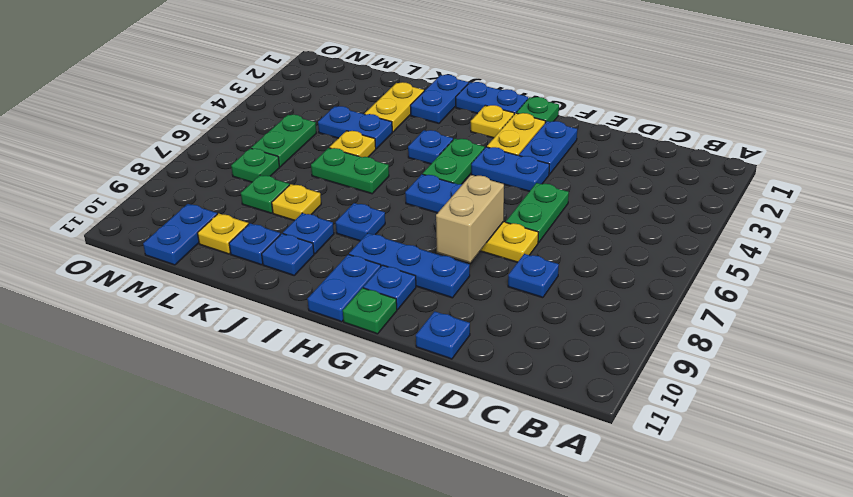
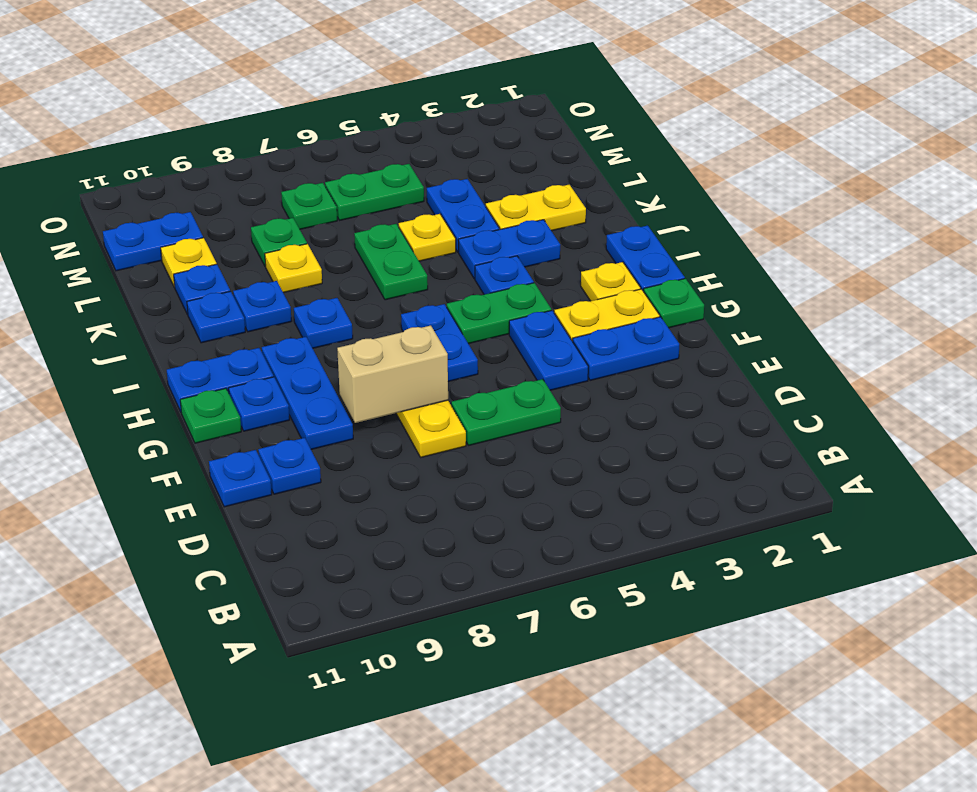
blue plate D8 level 1 -> blue plate E10 level 1
blue plate J1:J2 level 1 -> blue plate J3:J4 level 1

